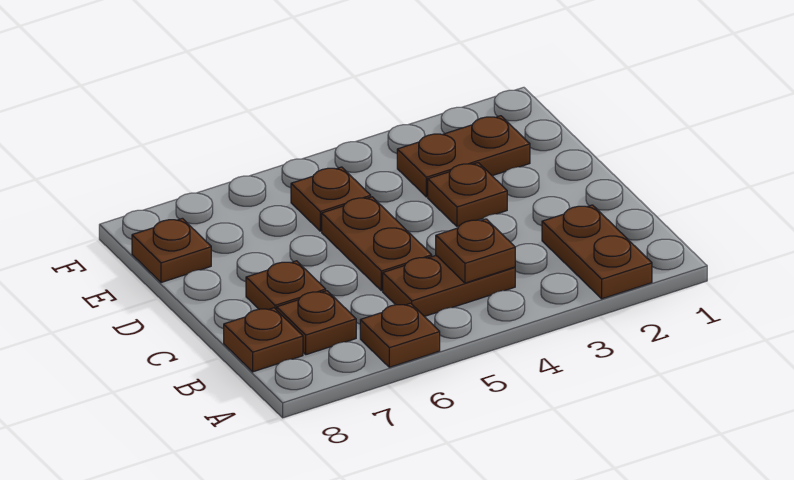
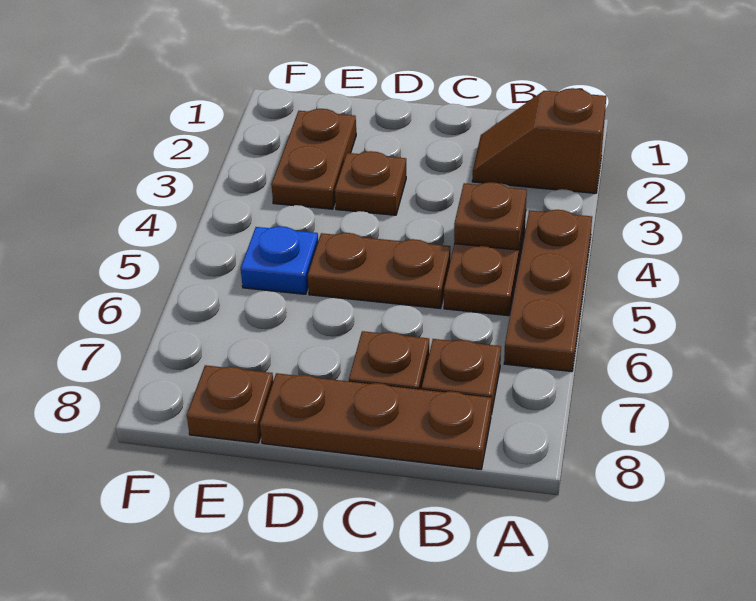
brown plate A2:B2 level 1 -> brown slope A2:B2 level 1 top A
brown plate A6 level 1 -> brown plate A4:A6 level 1
brown plate B8 level 1 -> brown plate B8:D8 level 1
brown plate E5 level 1 -> blue plate E5 level 1

